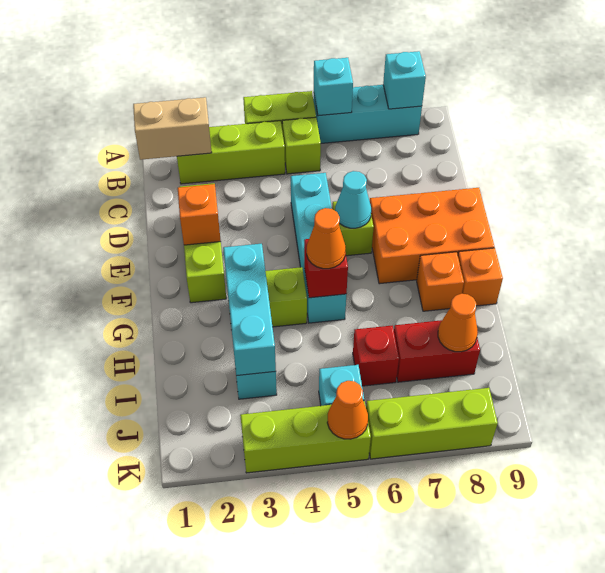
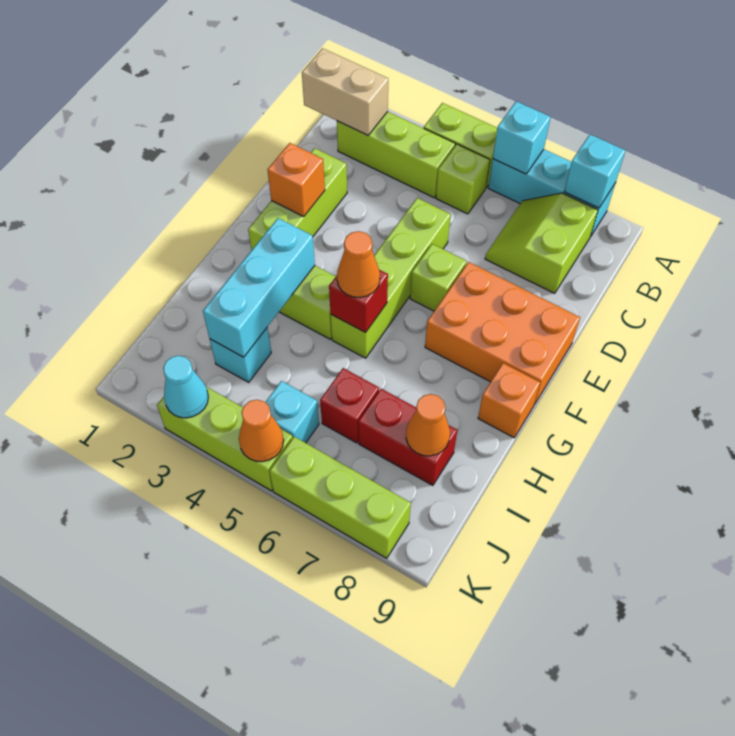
none -> lime slope B7:C8 level 1 top 8
cyan brick D5:G5 level 1 -> lime brick D5:G5 level 1
cyan cone E6 level 2 -> cyan cone K3 level 2
orange brick G8 level 1 -> none

